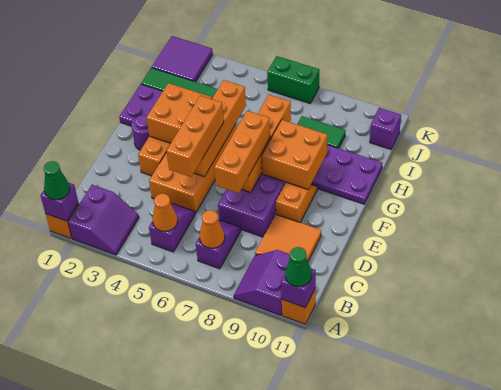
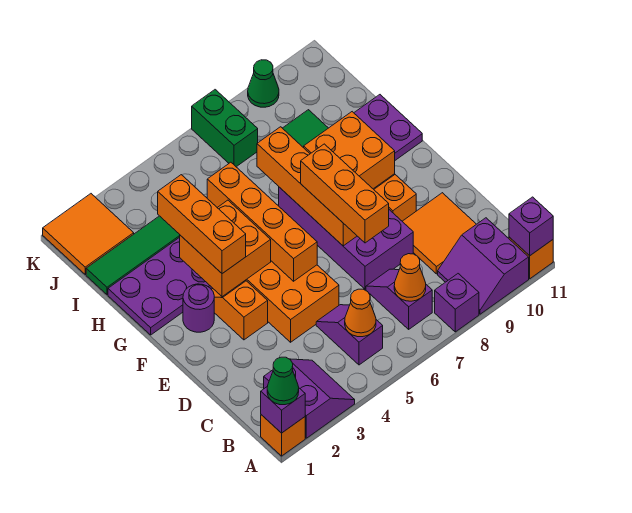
green cone A11 level 3 -> green cone K9 level 1
orange brick D5:F5 level 3 -> orange brick F3:H3 level 3
purple tile J1:K2 level 1 -> orange tile J1:K2 level 1
purple brick J11 level 1 -> purple brick A8 level 1
green brick K6:K7 level 1 -> green brick J7:K7 level 1

